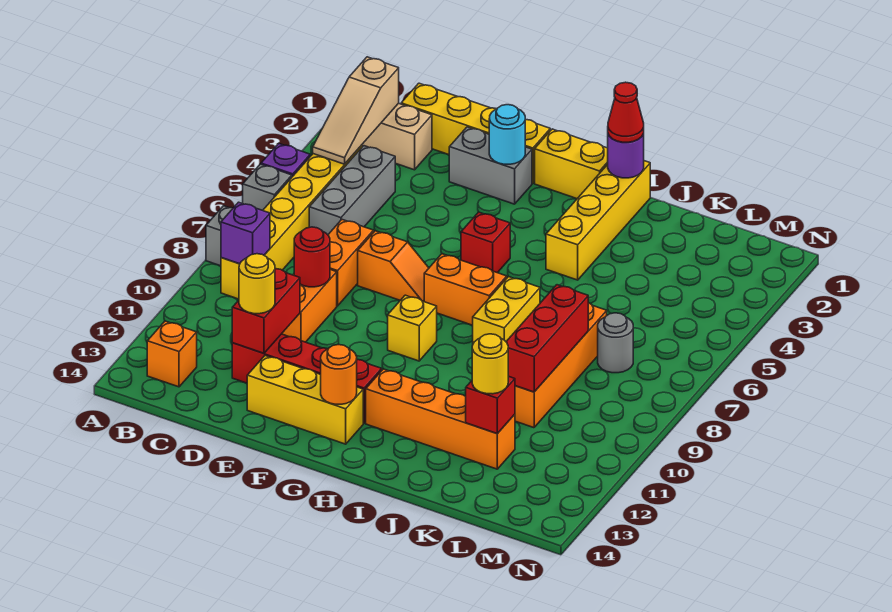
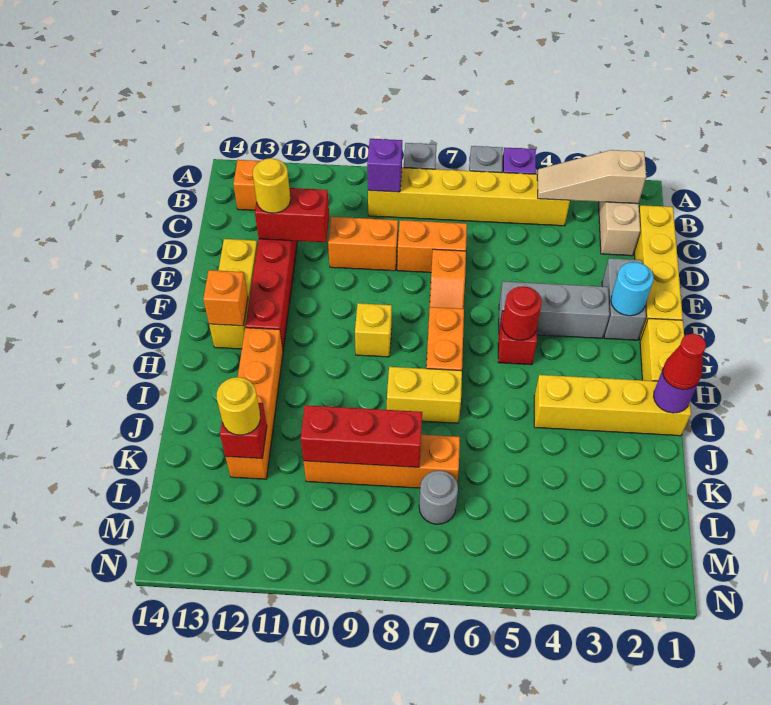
grey brick C4:C6 level 1 -> grey brick F3:F5 level 1
red round brick D9 level 2 -> red round brick G5 level 2
orange round brick G13 level 2 -> orange brick G13 level 2

